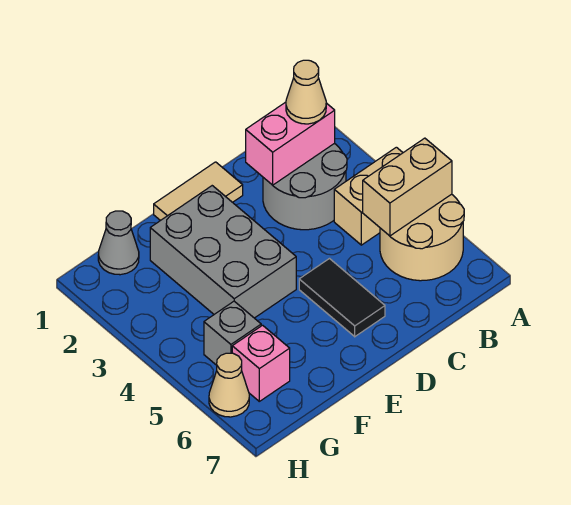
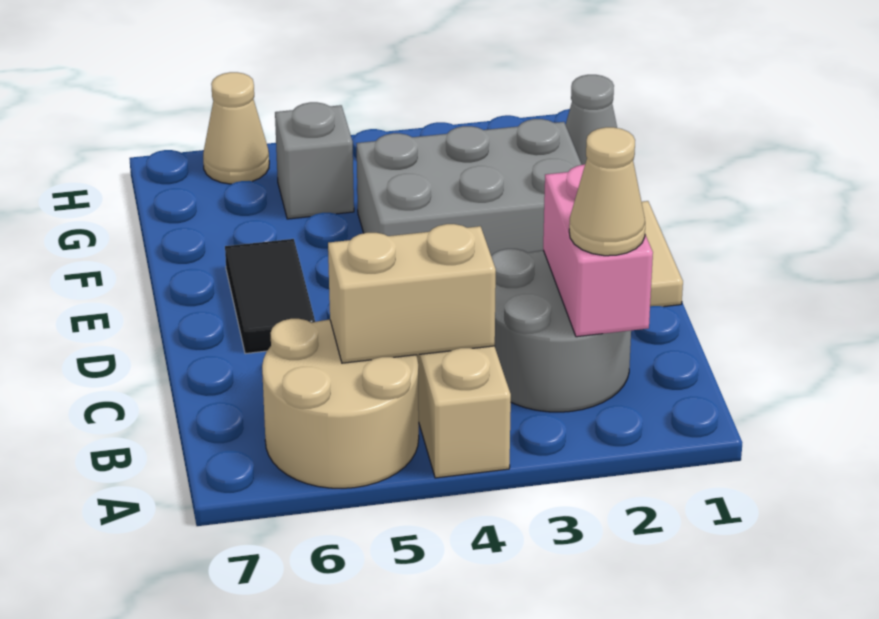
tan brick A5:B5 level 2 -> tan brick B4:B5 level 2
black tile D5:D6 level 1 -> black tile D6:E6 level 1
pink brick G6 level 1 -> none

